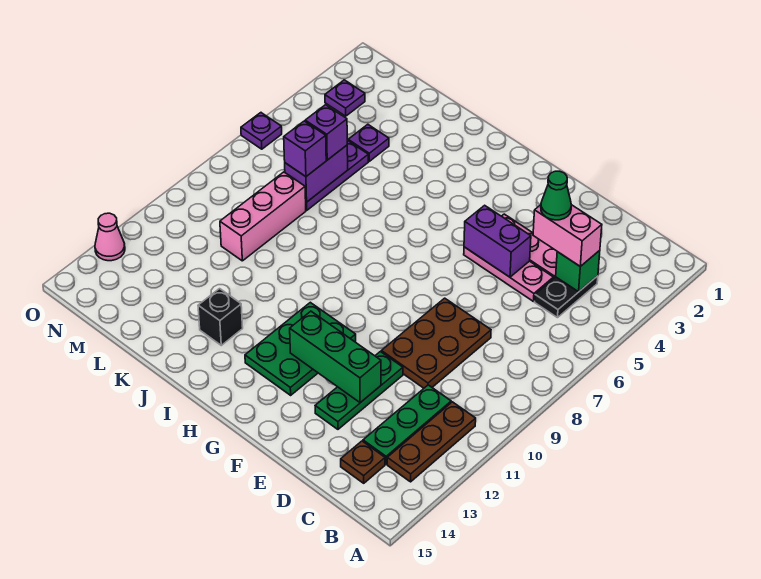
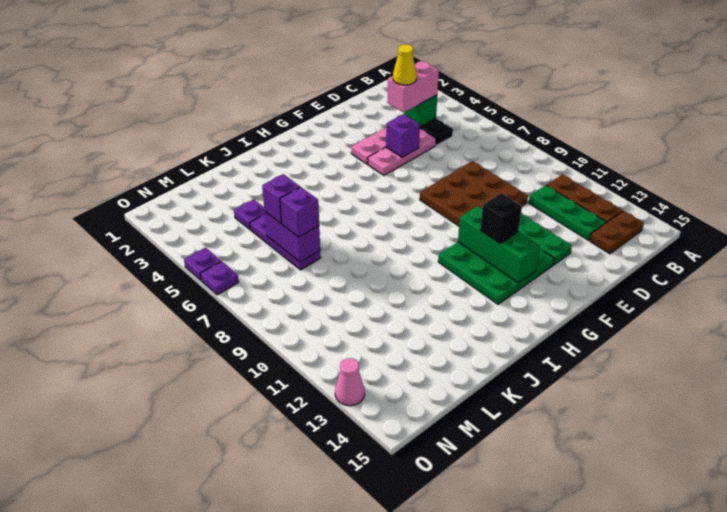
brown plate C14 level 1 -> brown plate B14:C14 level 1
green cone D4 level 4 -> yellow cone D4 level 4
brown plate D8:E10 level 1 -> brown plate D8:F10 level 1
purple brick E5:F5 level 2 -> purple brick E5 level 2
green brick E12:G12 level 2 -> green brick G11:G13 level 2
green plate G11:H13 level 1 -> green plate F11:H13 level 1
black brick J13 level 1 -> black brick G12 level 3
pink brick L8:L10 level 1 -> none
purple plate N3 level 1 -> purple plate O5 level 1

